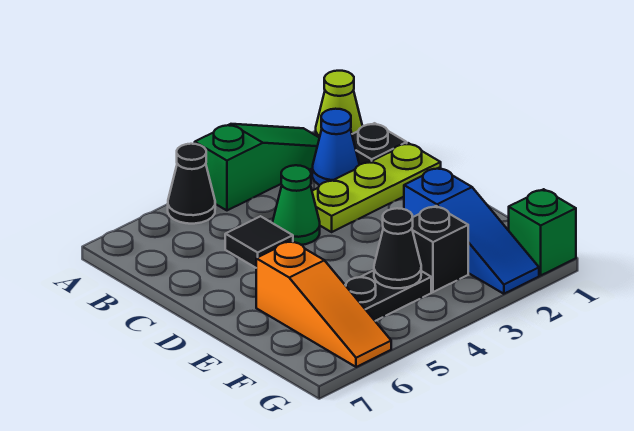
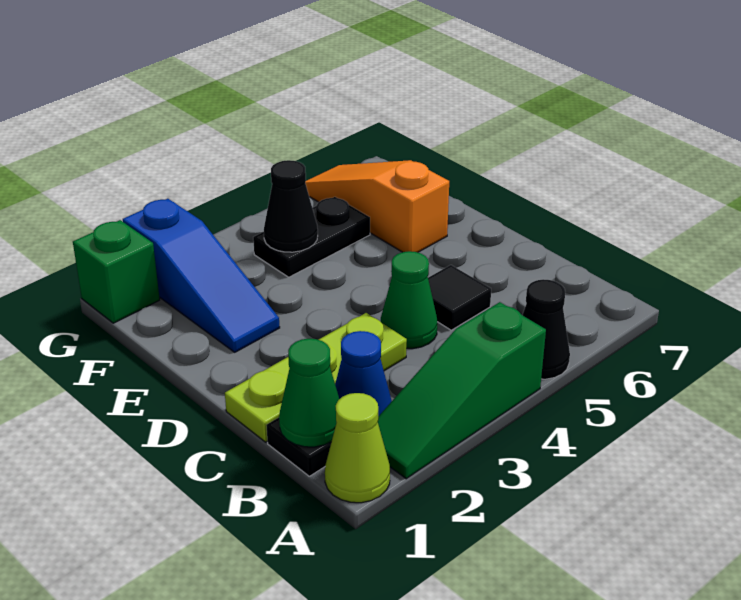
none -> green cone B1 level 2
blue slope E2:G2 level 1 top E -> blue slope E2:G2 level 1 top G
black brick F3 level 1 -> none

